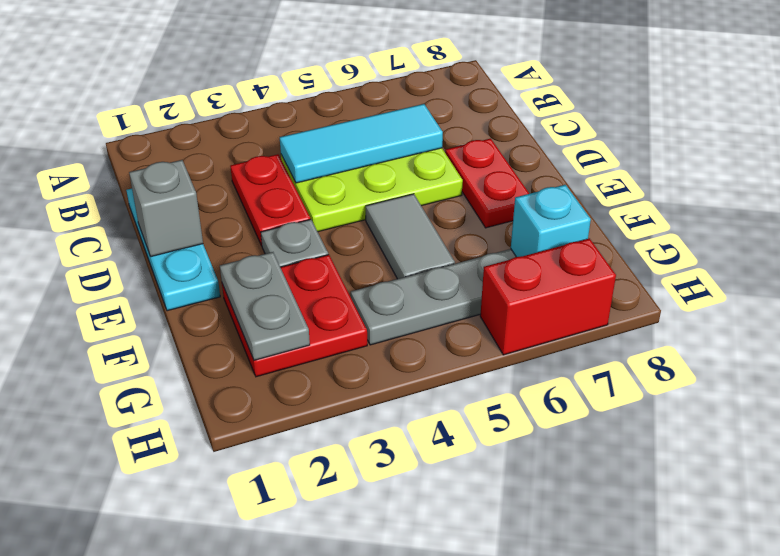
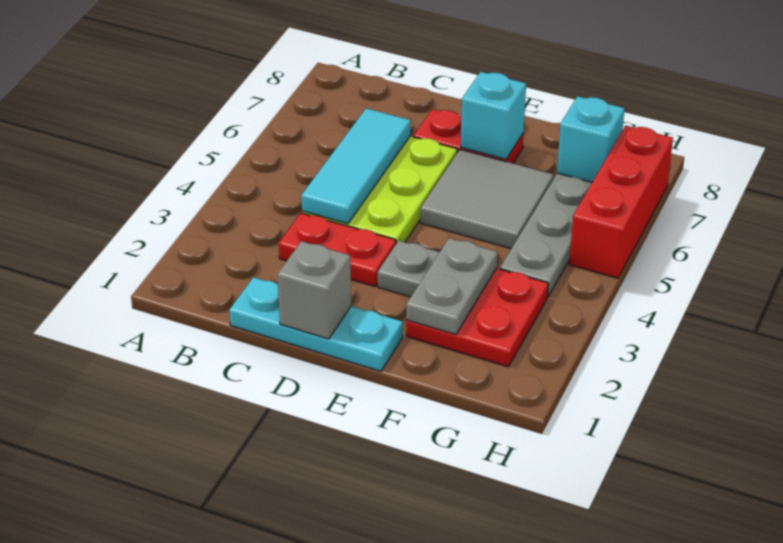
grey tile E5:F5 level 1 -> grey tile E5:F6 level 1
none -> cyan brick E7 level 2
grey plate F2:G2 level 2 -> grey plate F2:F3 level 2
red brick H6:H7 level 1 -> red brick H5:H7 level 1

